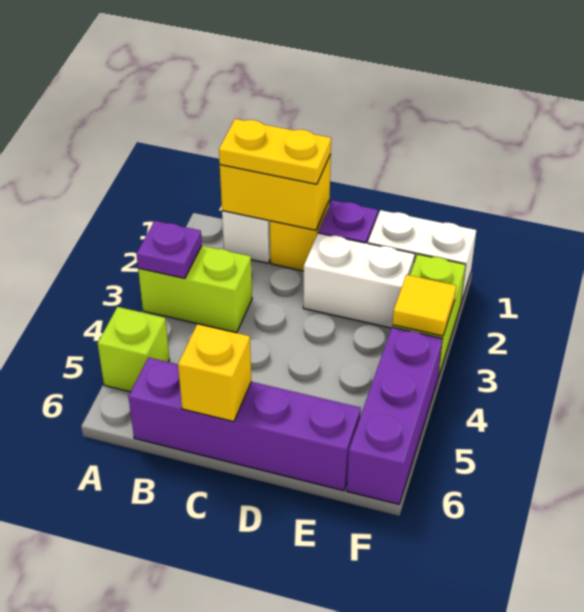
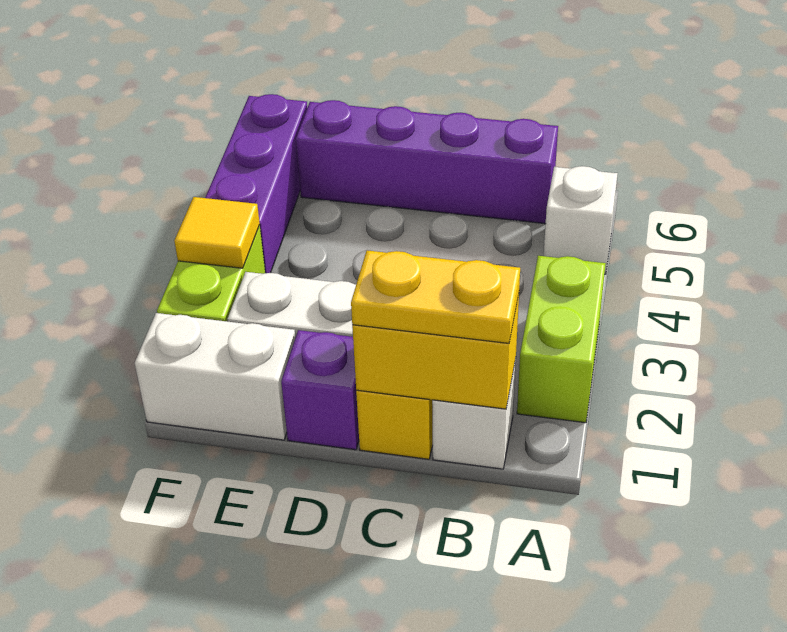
lime brick A3:B3 level 1 -> lime brick A2:A3 level 1
purple plate A3 level 2 -> none
lime brick A5 level 1 -> white brick A5 level 1
yellow brick C6 level 2 -> none

